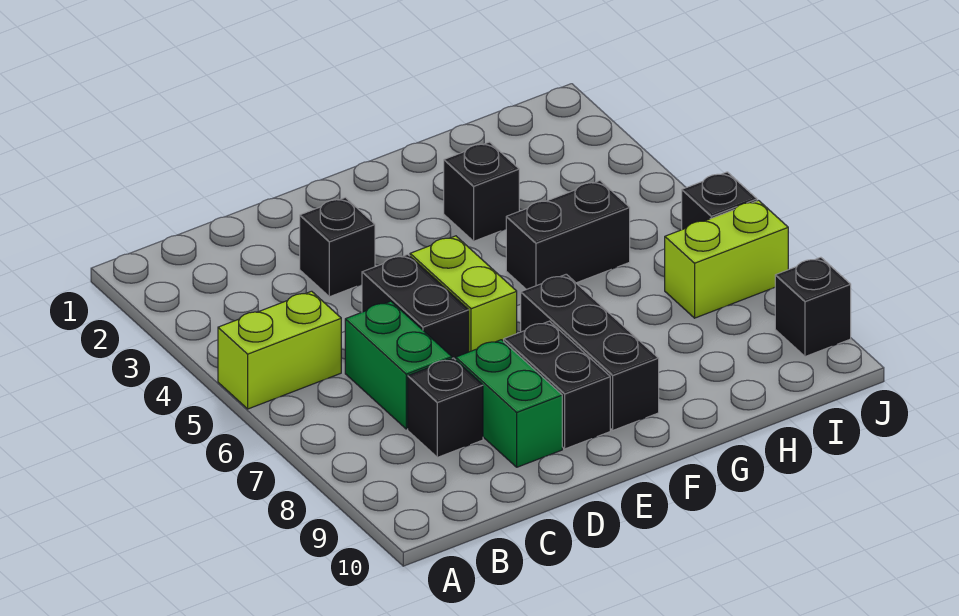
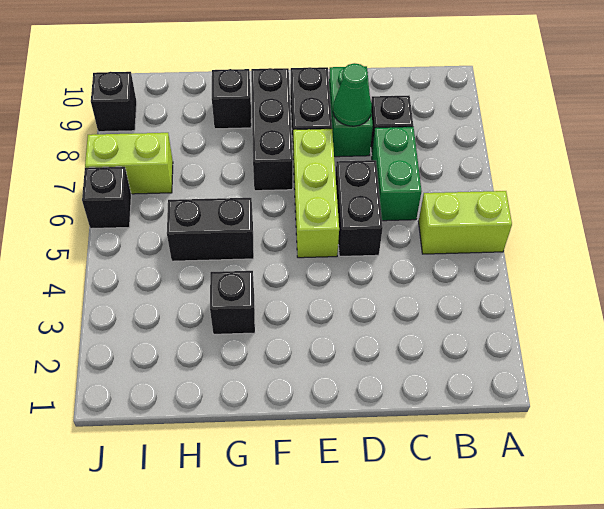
black brick D3 level 1 -> black brick G9 level 1
none -> green cone D8 level 2
lime brick E5:E6 level 1 -> lime brick E5:E7 level 1

